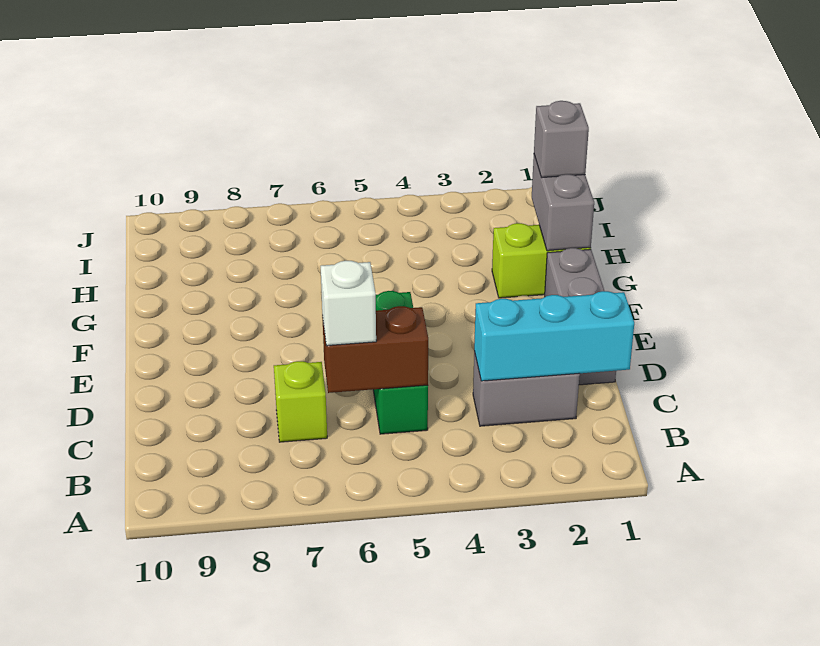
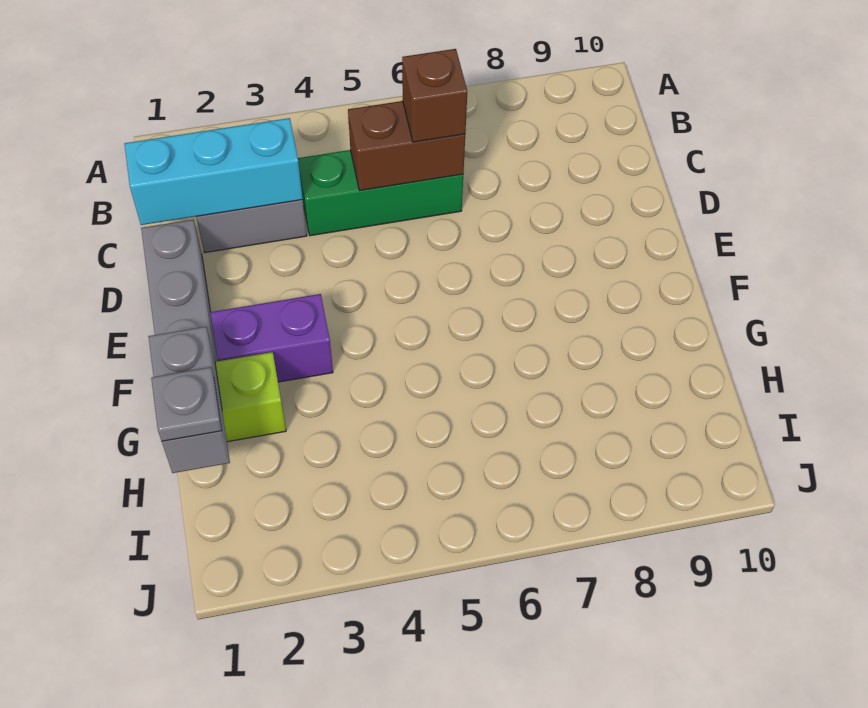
green brick C5:E5 level 1 -> green brick C4:C6 level 1
white brick C6 level 3 -> brown brick C6 level 3
lime brick C7 level 1 -> none
none -> purple brick F2:F3 level 1
grey brick H1 level 3 -> grey plate H1 level 3

